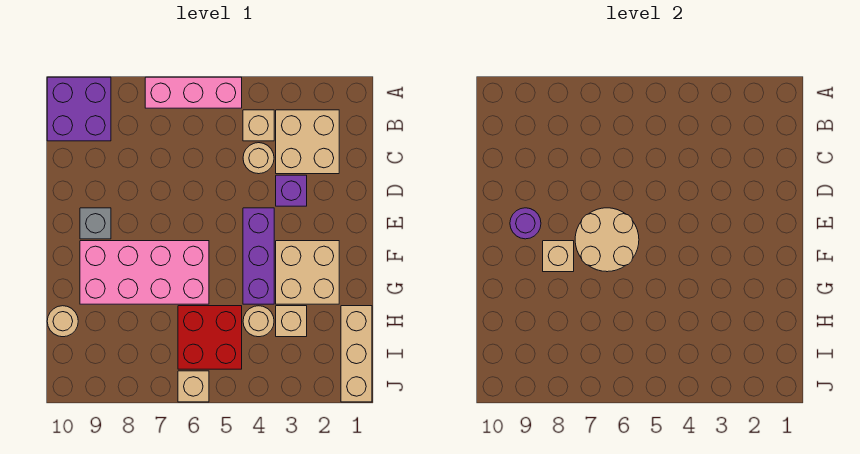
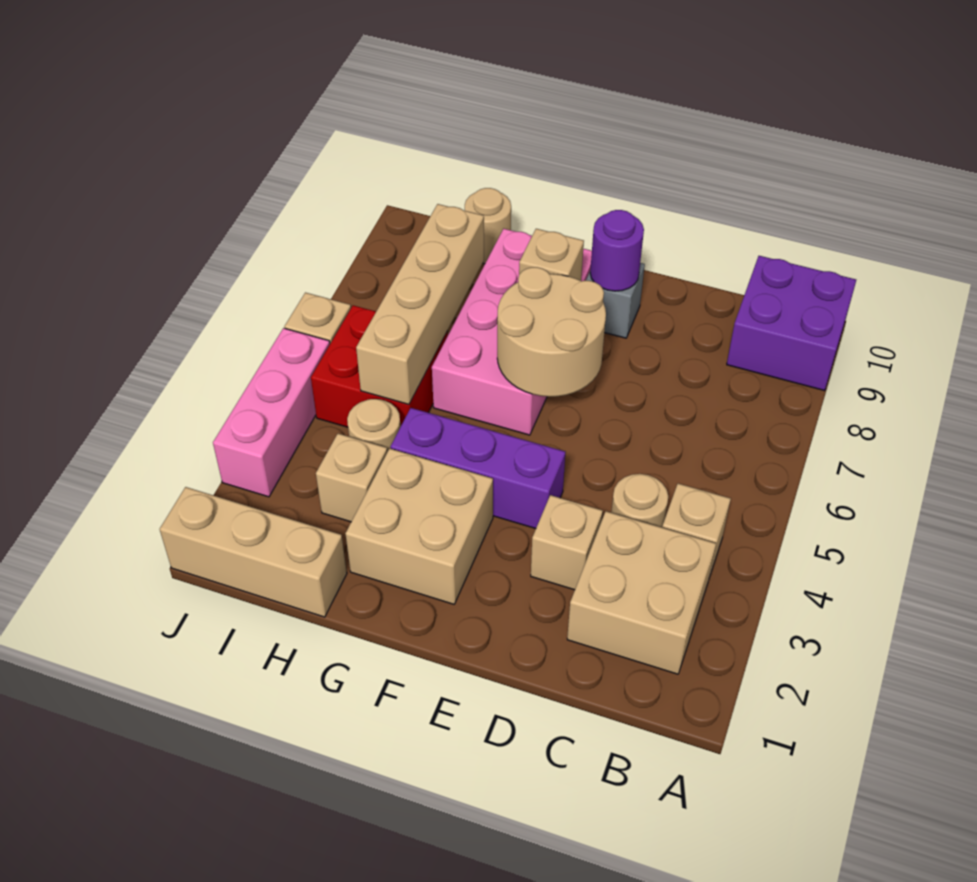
pink brick A5:A7 level 1 -> pink brick J3:J5 level 1
purple brick D3 level 1 -> tan brick D3 level 1
none -> tan brick H5:H8 level 2

